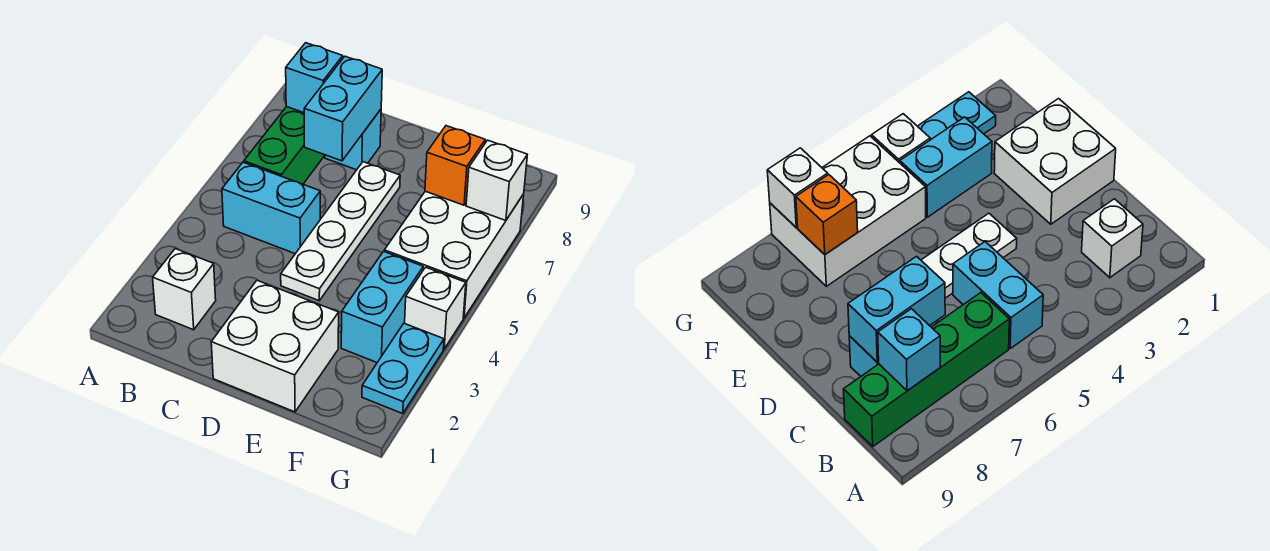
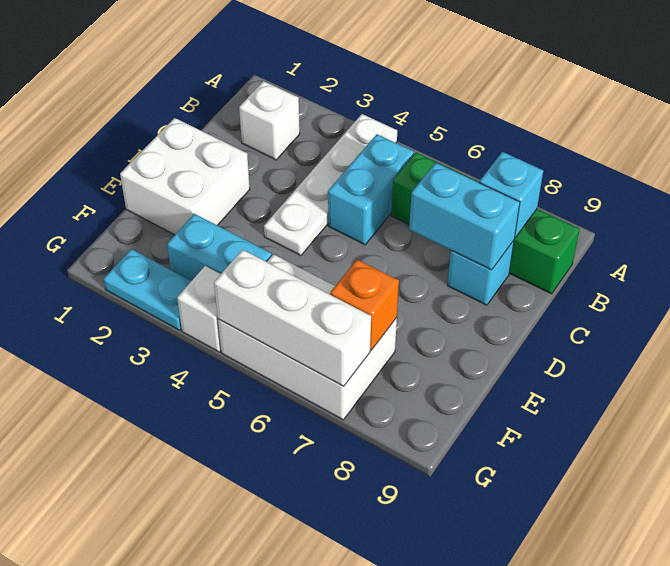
white plate D4:D7 level 1 -> white plate A4:D4 level 1
white brick G7 level 2 -> white brick G5:G7 level 2

